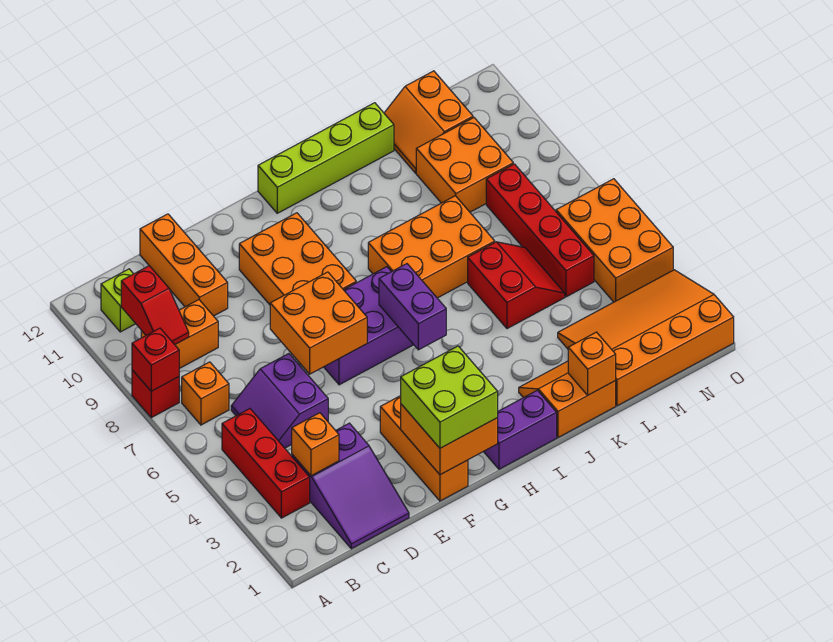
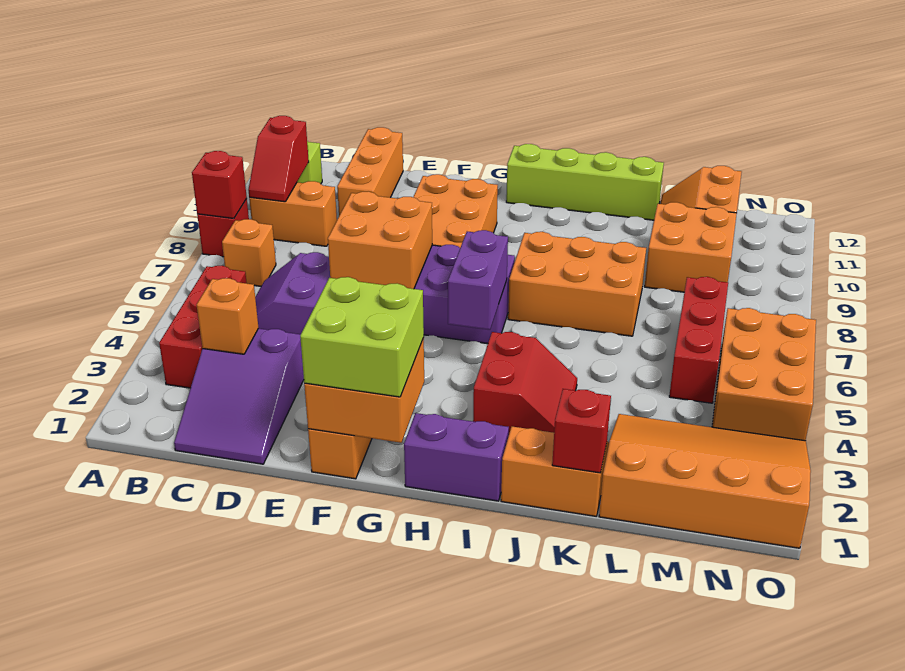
orange brick K1 level 2 -> red brick K1 level 2
red slope K5:L6 level 1 top K -> red slope I3:J4 level 1 top I
red brick M5:M8 level 1 -> red brick M5:M7 level 1

